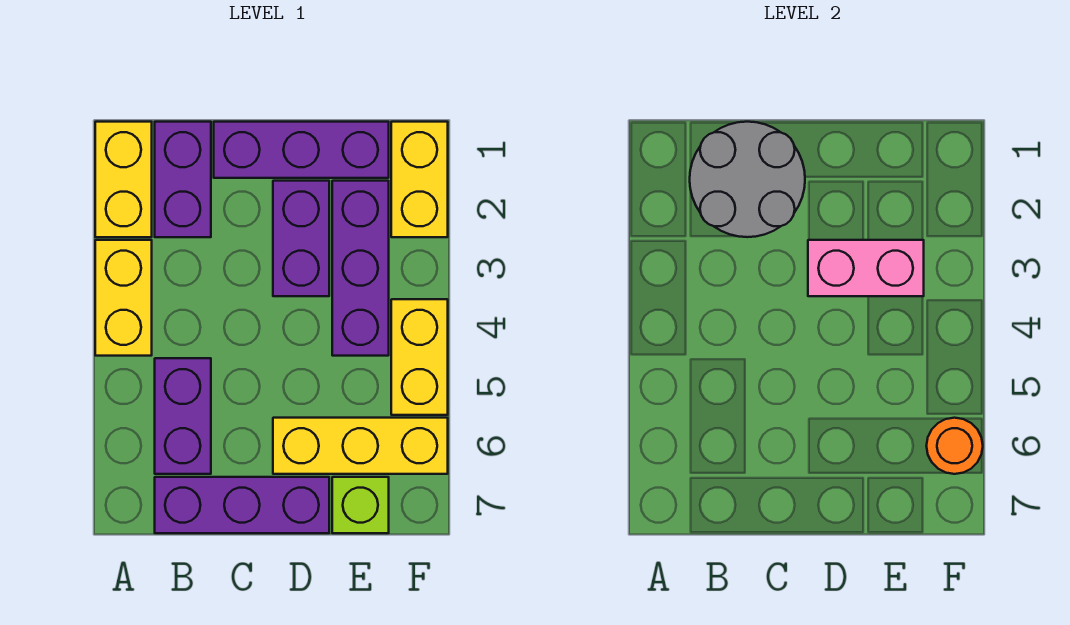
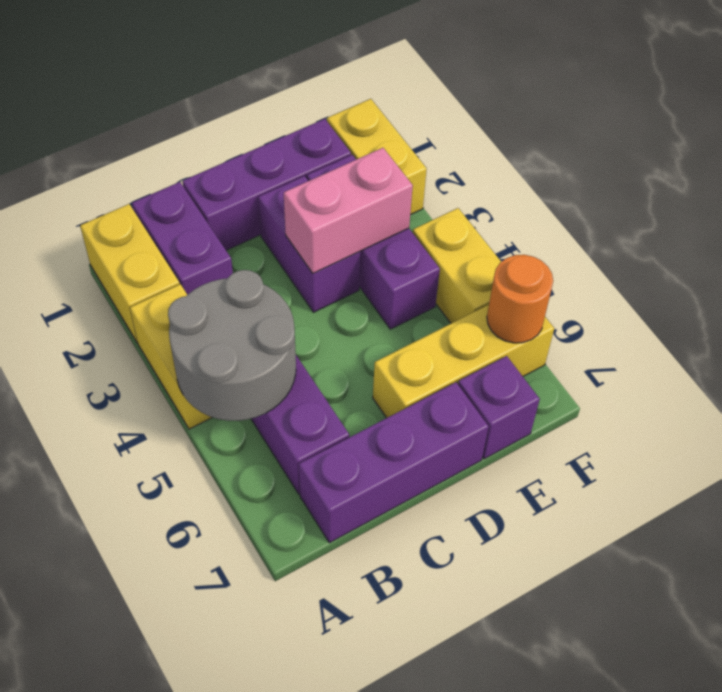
grey round brick B1:C2 level 2 -> grey round brick A4:B5 level 2
lime brick E7 level 1 -> purple brick E7 level 1

